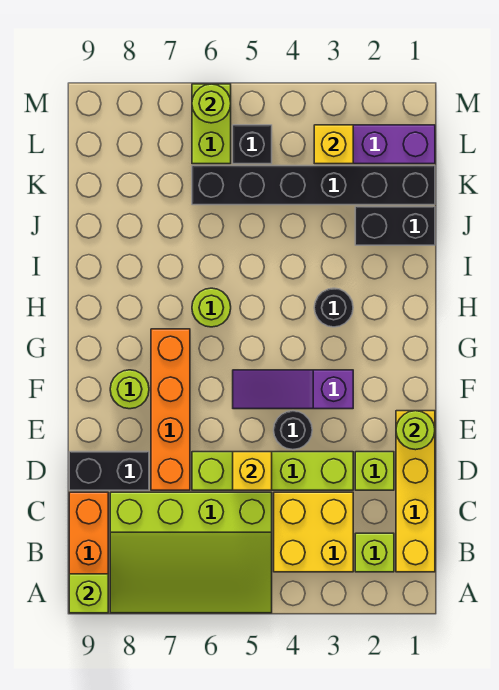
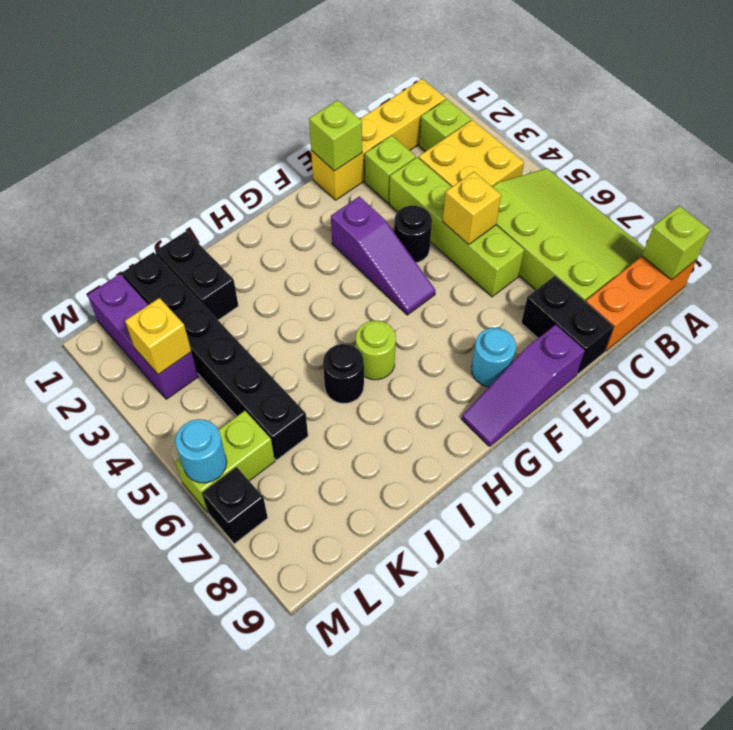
orange brick D7:G7 level 1 -> none
lime round brick E1 level 2 -> lime brick E1 level 2
none -> purple slope E9:G9 level 1 top E
lime round brick F8 level 1 -> cyan round brick F8 level 1
black round brick H3 level 1 -> black round brick I6 level 1
black brick L5 level 1 -> black brick M7 level 1
lime round brick M6 level 2 -> cyan round brick M6 level 2

